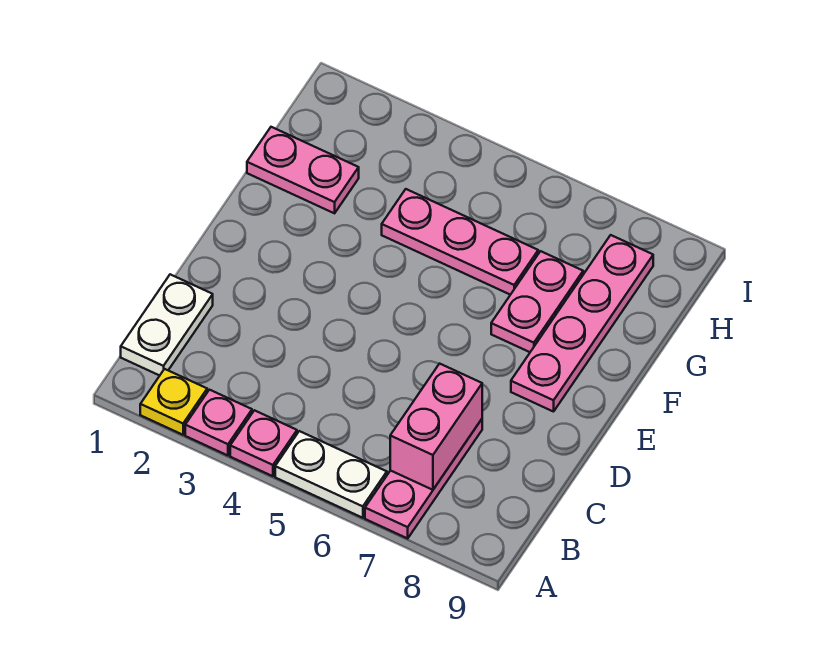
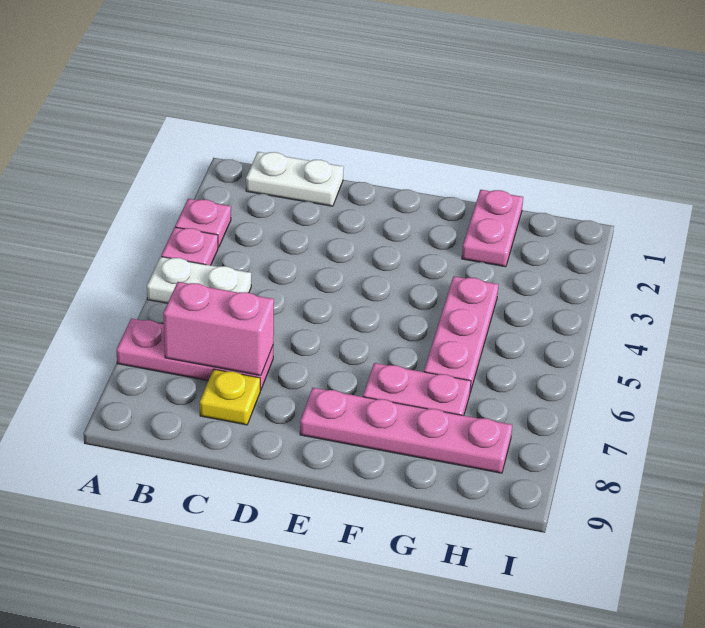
yellow plate A2 level 1 -> yellow plate C8 level 1
white plate A5:A6 level 1 -> white plate A5:B5 level 1

